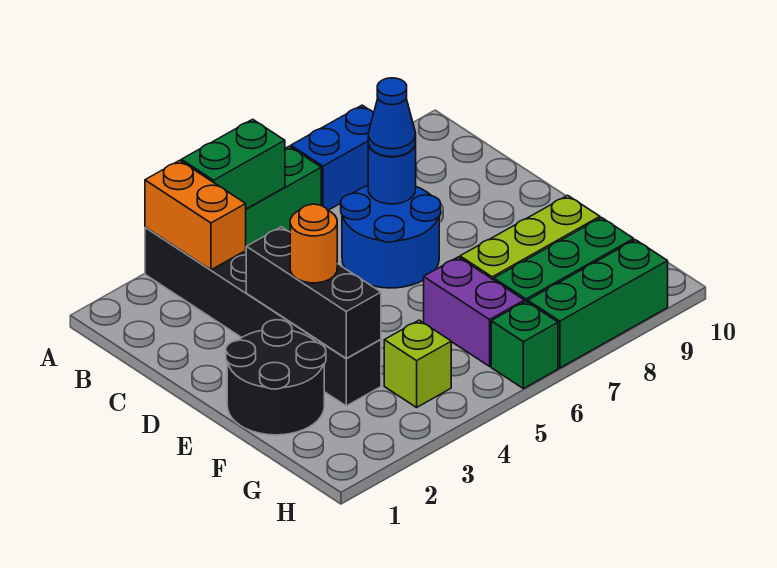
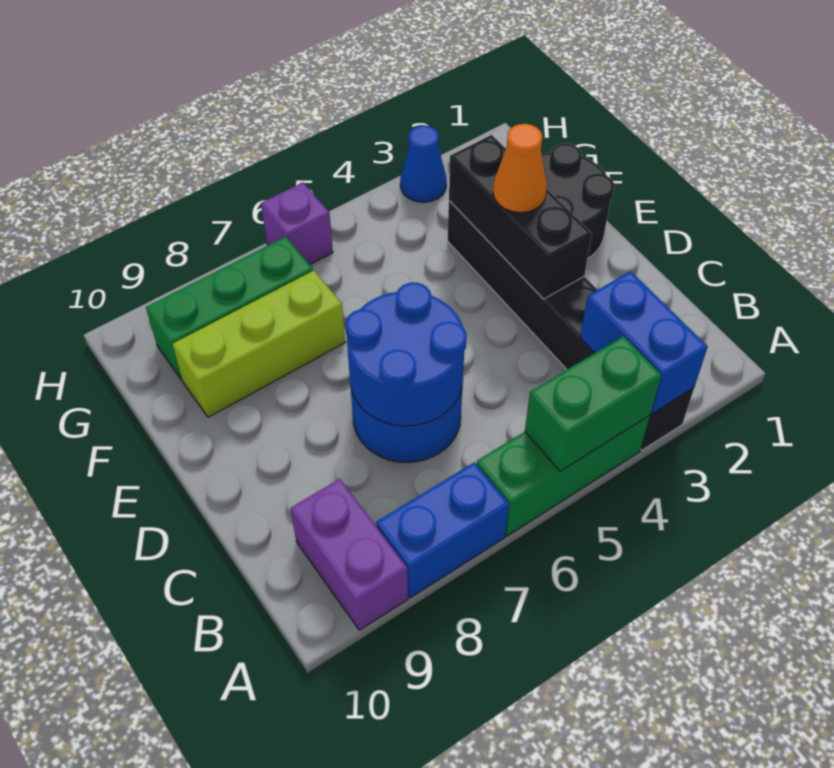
orange brick A3:B3 level 2 -> blue brick A3:B3 level 2
blue round brick C7 level 2 -> blue round brick C6:D7 level 2
blue cone C7 level 3 -> blue cone H3 level 1
orange round brick E3 level 3 -> orange cone E3 level 3
purple brick F6:G6 level 1 -> purple brick A9:B9 level 1
lime brick G4 level 1 -> none
green brick H6 level 1 -> purple brick H6 level 1
green brick H7:H9 level 1 -> none

